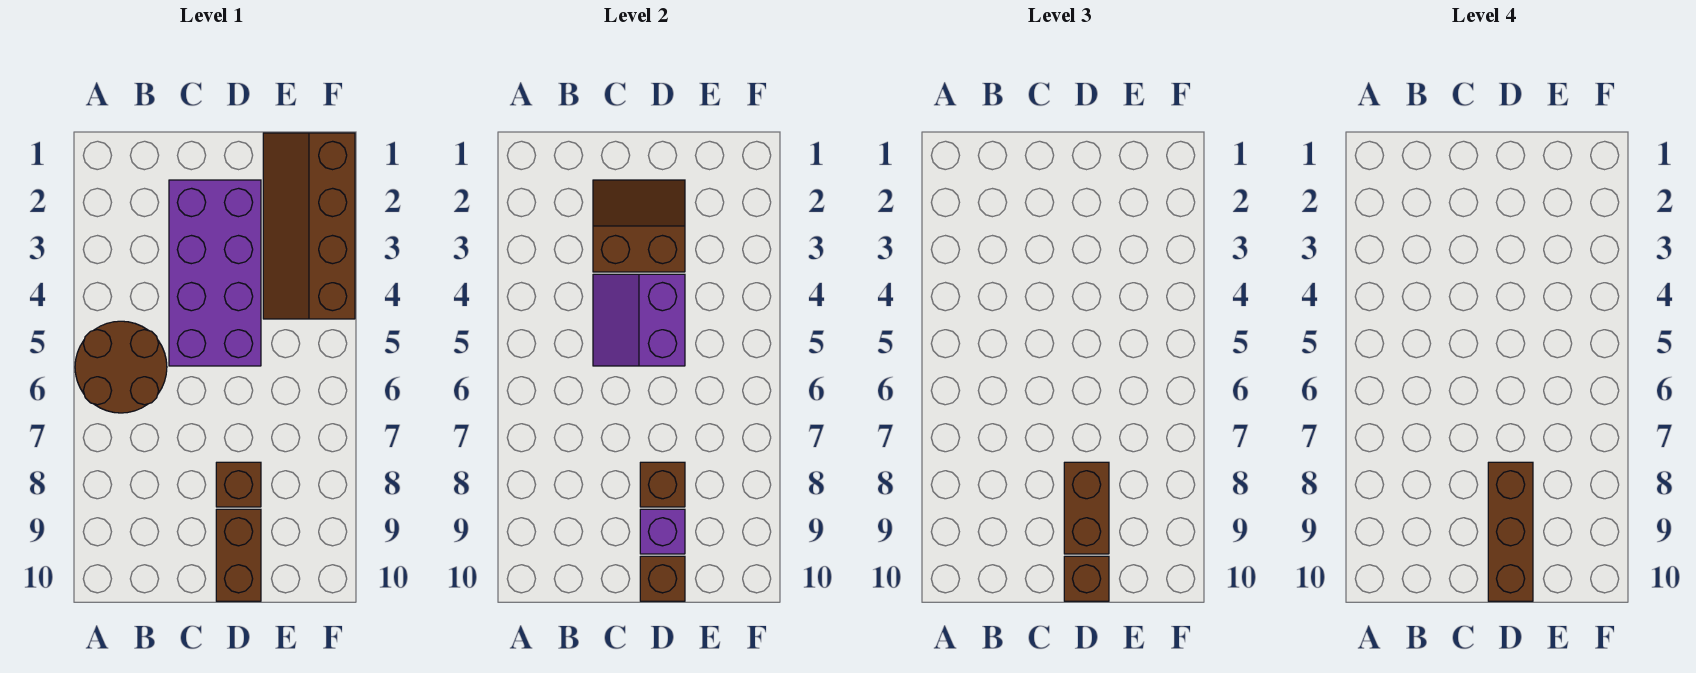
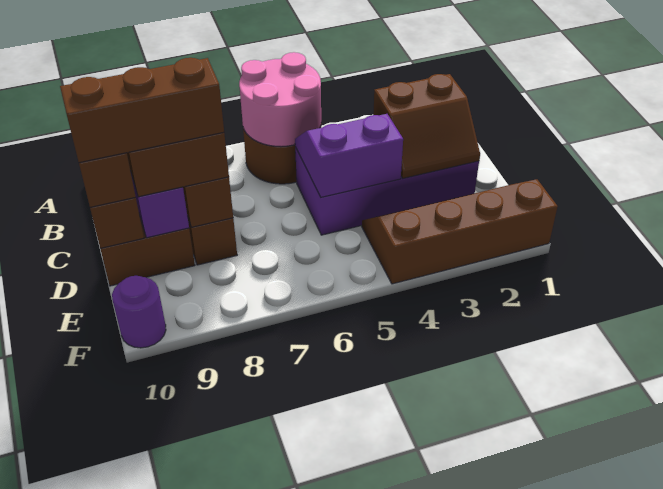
none -> pink round brick A5:B6 level 2
brown slope C2:D3 level 2 top 3 -> brown slope C2:D3 level 2 top C
none -> purple round brick F10 level 1

